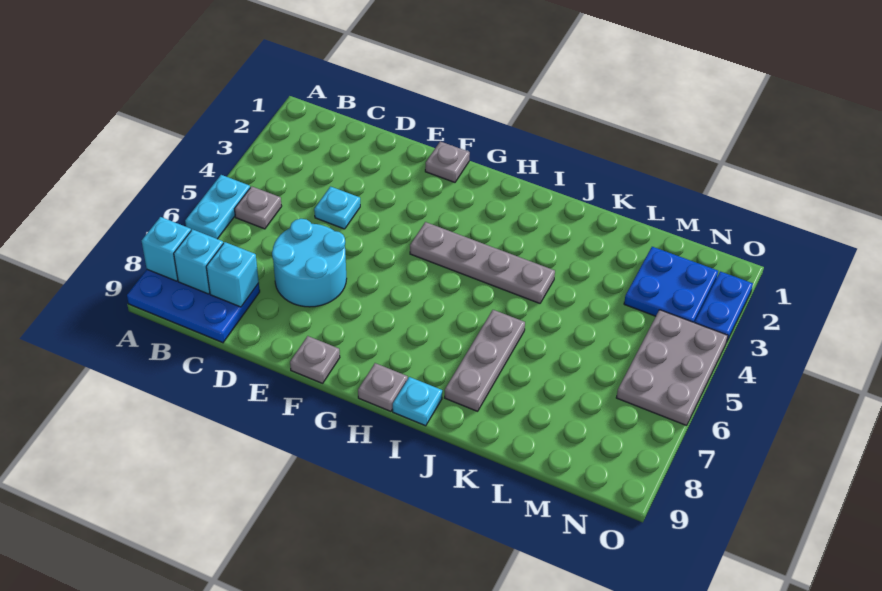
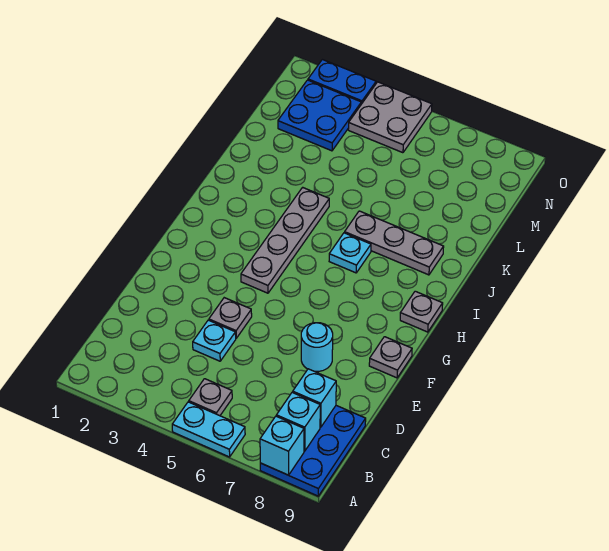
cyan round brick D6:E7 level 1 -> cyan round brick E7 level 1
grey plate F1 level 1 -> grey plate E4 level 1
cyan plate I9 level 1 -> cyan plate I6 level 1
grey plate N4:O6 level 1 -> grey plate N4:O5 level 1

